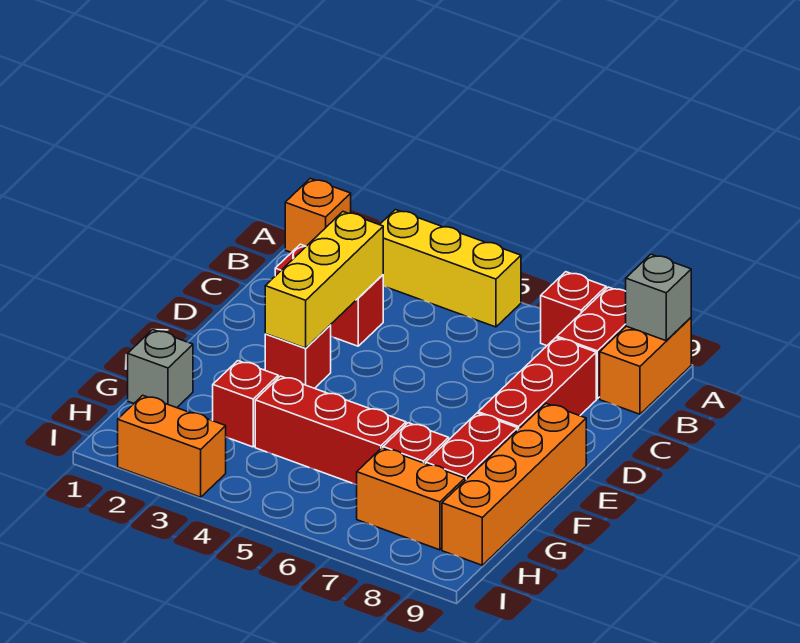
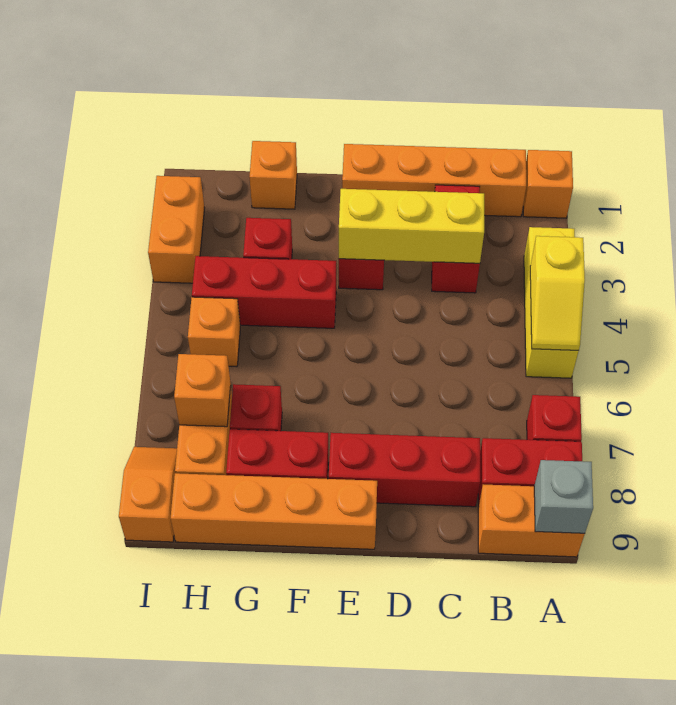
none -> yellow slope A4:A5 level 2 top 4
none -> orange brick B1:E1 level 1
grey brick G1 level 1 -> orange brick G1 level 1
red brick G4:G6 level 1 -> red brick F4:H4 level 1
none -> orange brick H5 level 1
none -> orange brick H7 level 2
none -> orange slope I8:I9 level 1 top 9

